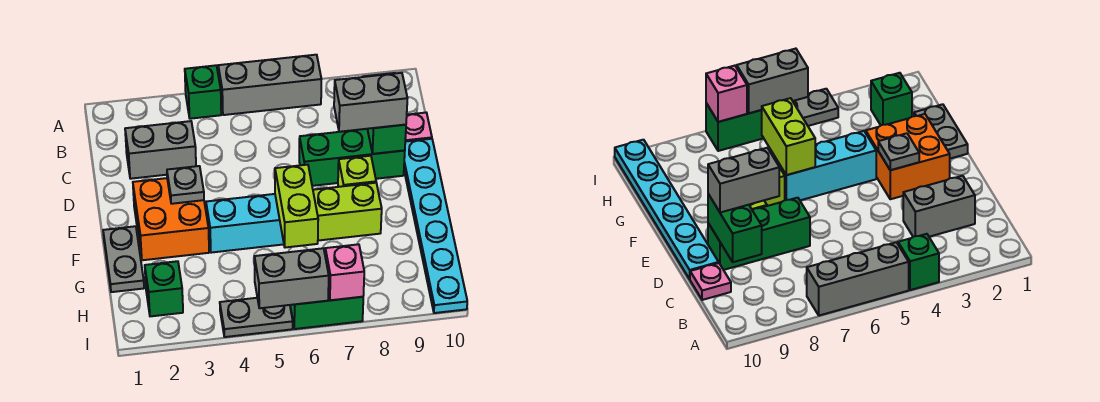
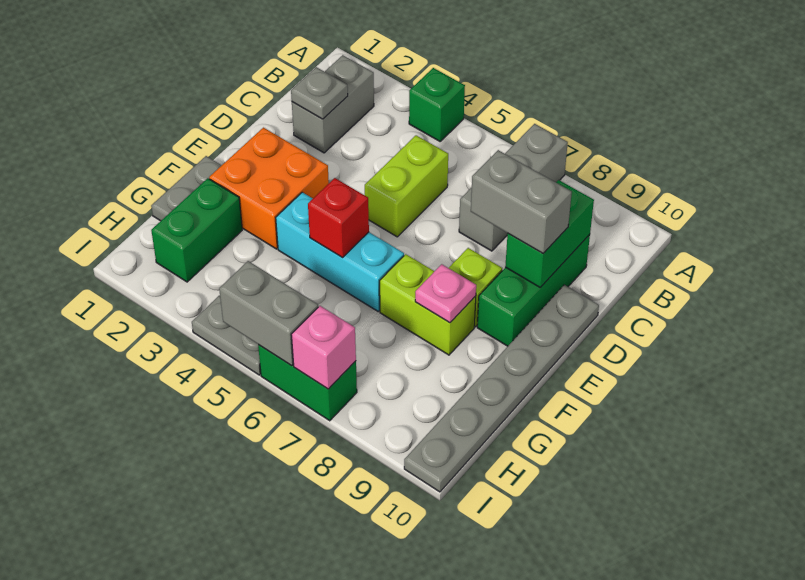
grey brick A5:A7 level 1 -> grey brick A7:C7 level 1
grey brick C2:C3 level 1 -> grey brick B2:C2 level 1
pink plate C10 level 1 -> pink plate F8 level 2
green brick D7:D9 level 1 -> green brick C9:E9 level 1
cyan plate D10:I10 level 1 -> grey plate D10:I10 level 1
grey plate E3 level 2 -> grey plate C2 level 2
none -> red brick F5 level 2
lime brick F6:G6 level 2 -> lime brick C5:D5 level 1
green brick H2 level 1 -> green brick G2:H2 level 1

